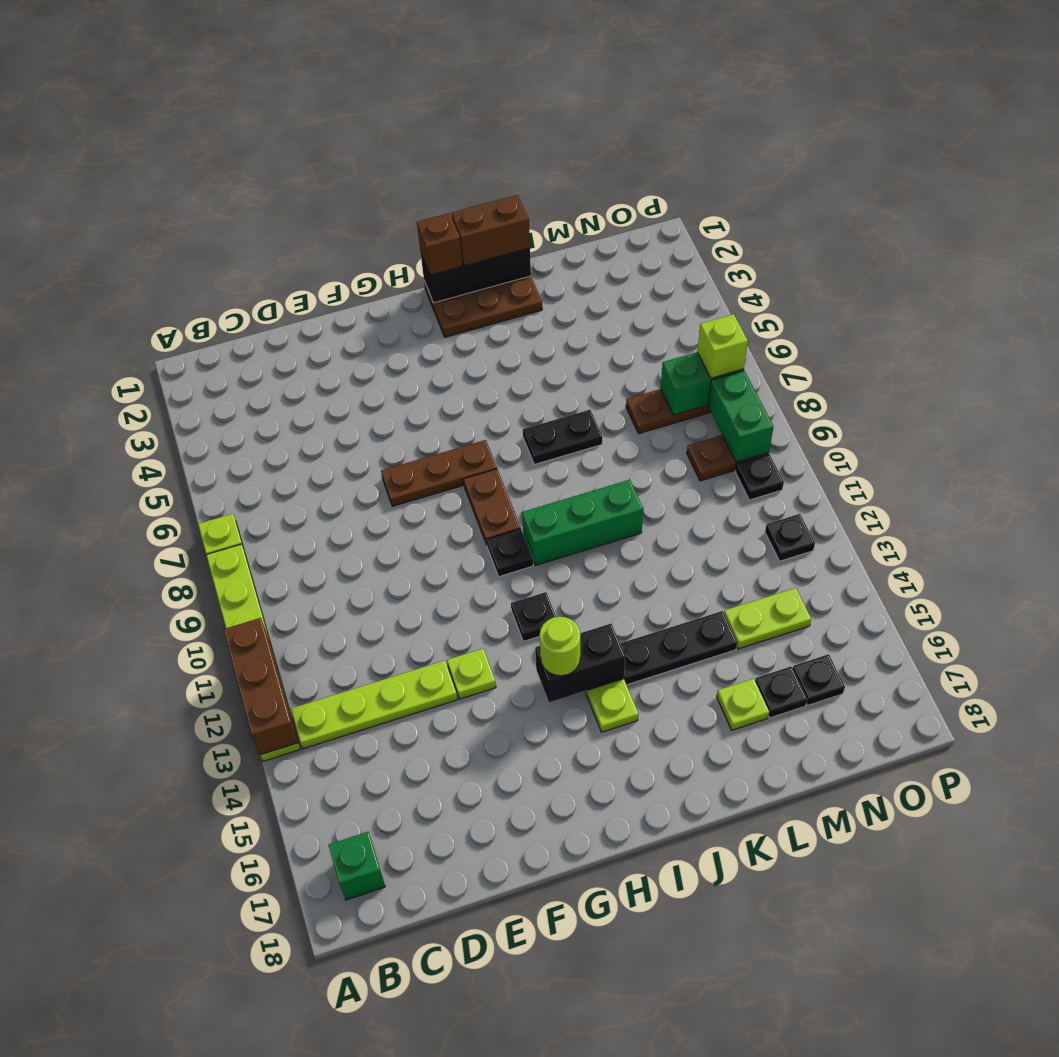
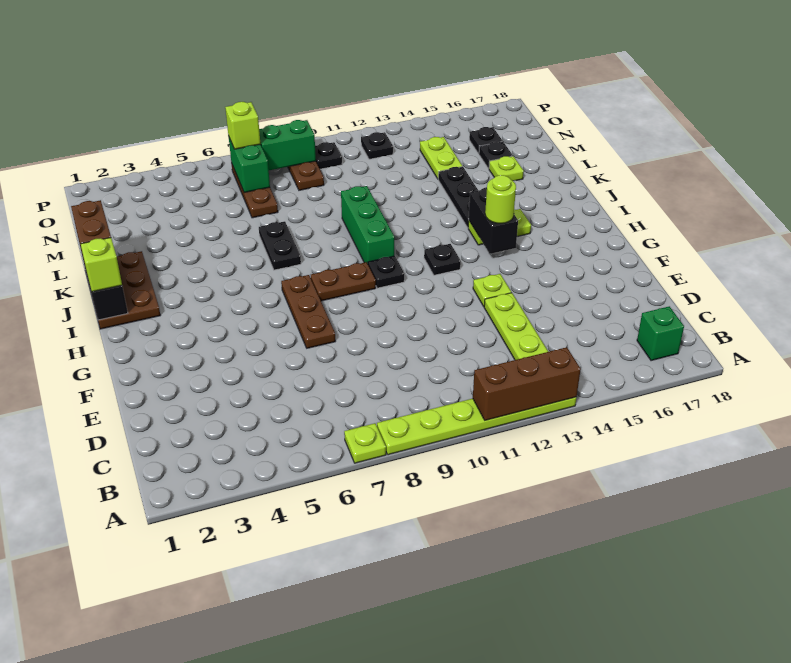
brown brick I1 level 3 -> lime brick I1 level 3

